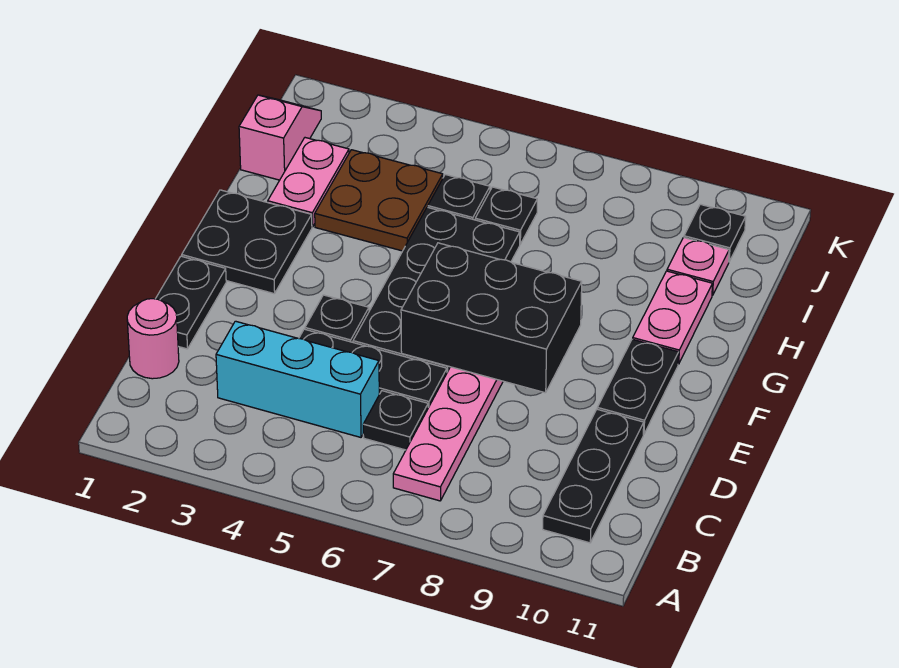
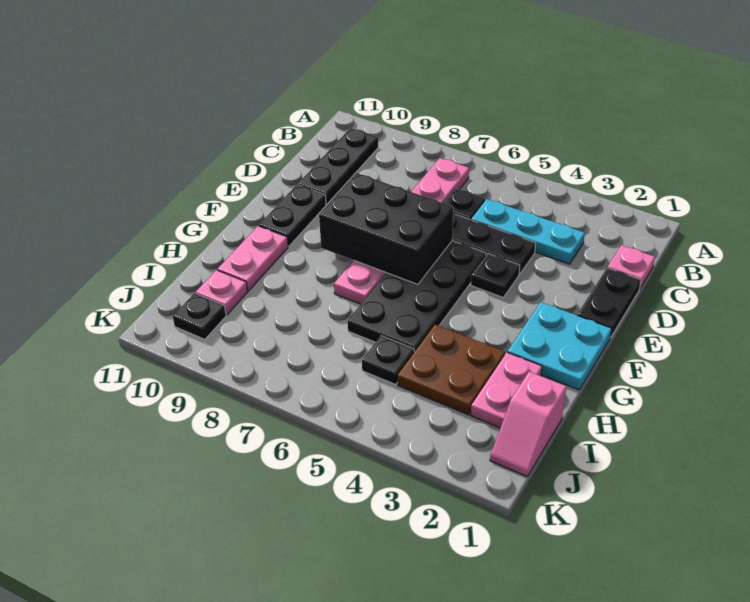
pink round brick C1 level 1 -> pink plate C1 level 1
cyan brick C3:C5 level 1 -> cyan plate C3:C5 level 1
black plate F1:G2 level 1 -> cyan plate F1:G2 level 1
black plate I6 level 1 -> none

